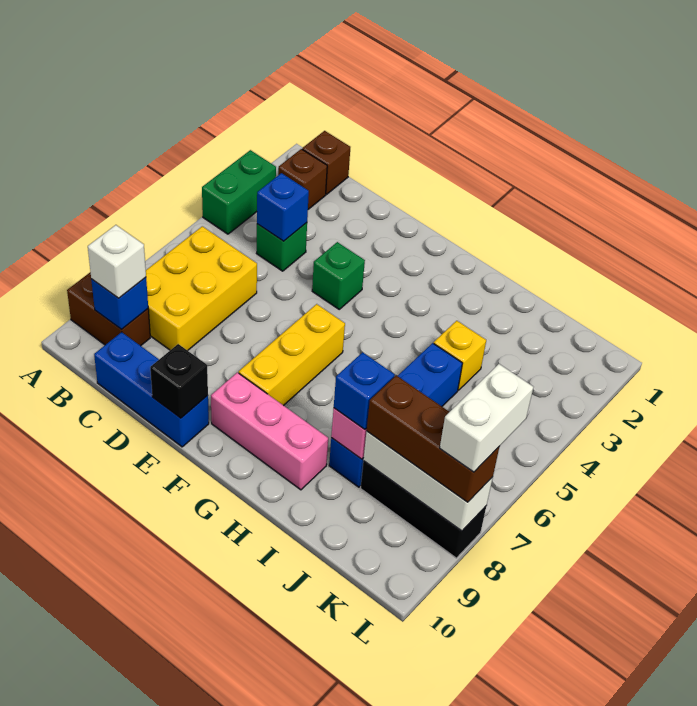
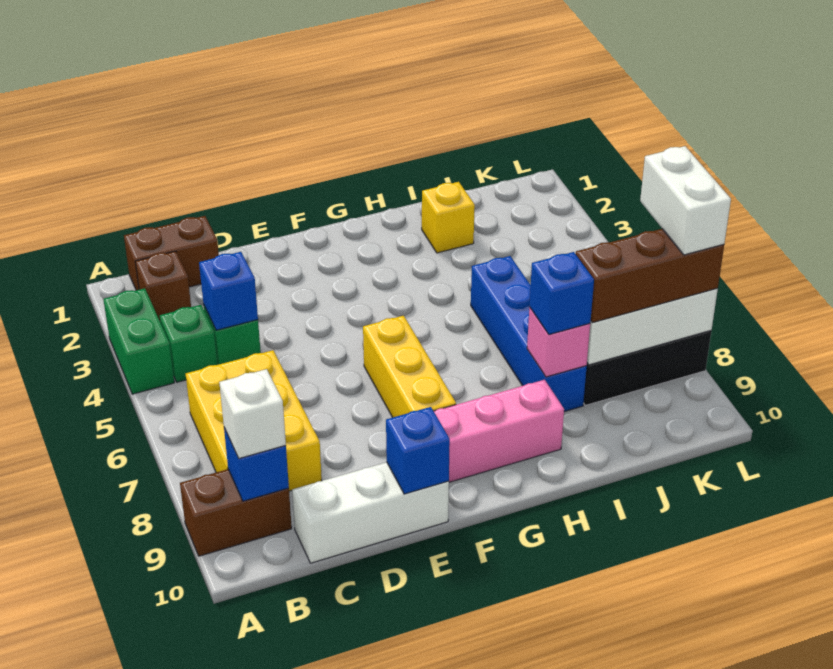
brown brick B1 level 1 -> brown brick B1:C1 level 1
blue brick C10:E10 level 1 -> white brick C10:E10 level 1
green brick E4 level 1 -> green brick B4 level 1
black brick E10 level 2 -> blue brick E10 level 2
yellow brick I4 level 1 -> yellow brick I2 level 1

